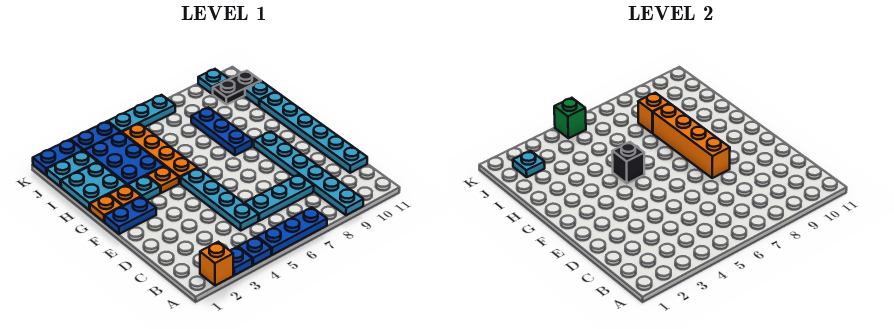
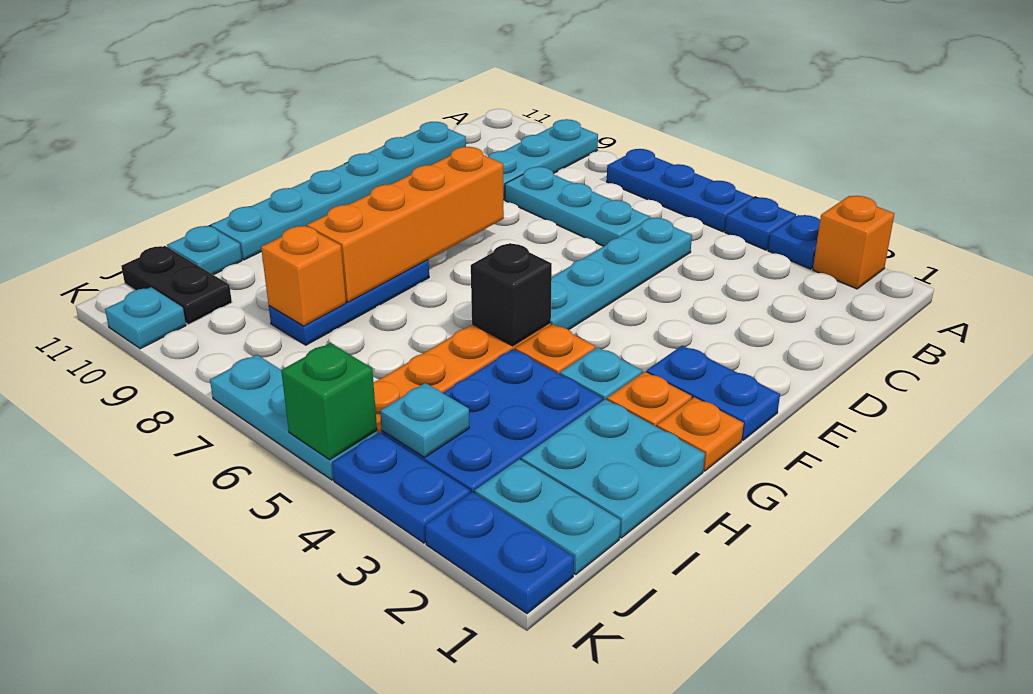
cyan plate J2 level 2 -> cyan plate J4 level 2

